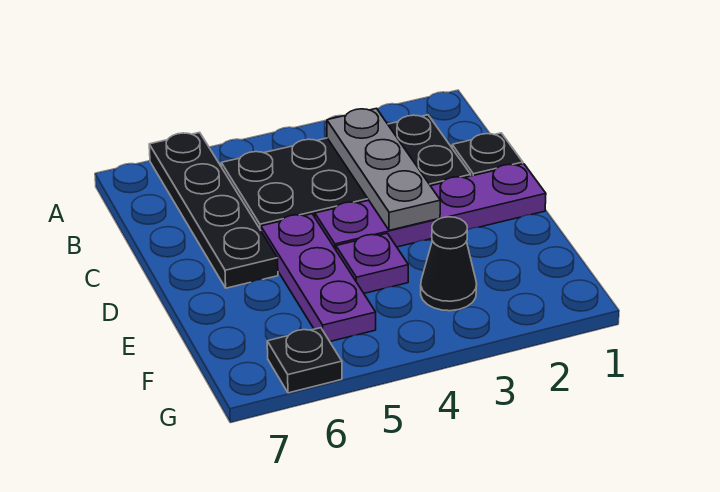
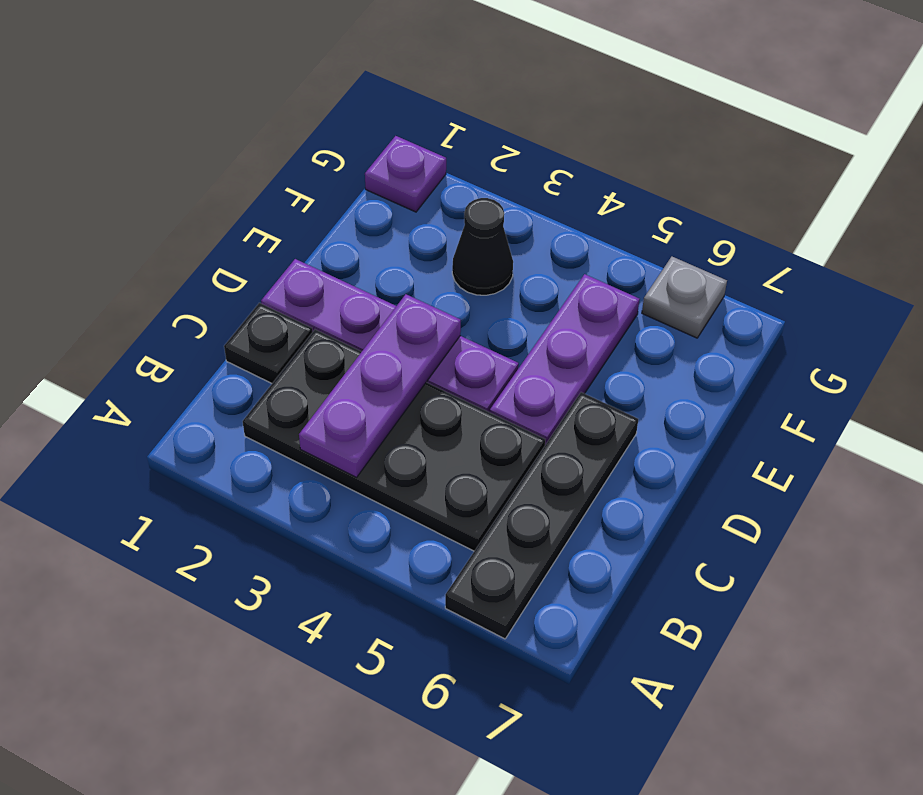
grey plate B3:D3 level 2 -> purple plate B3:D3 level 2
purple plate E4 level 1 -> purple plate G1 level 1
black plate G6 level 1 -> grey plate G6 level 1

